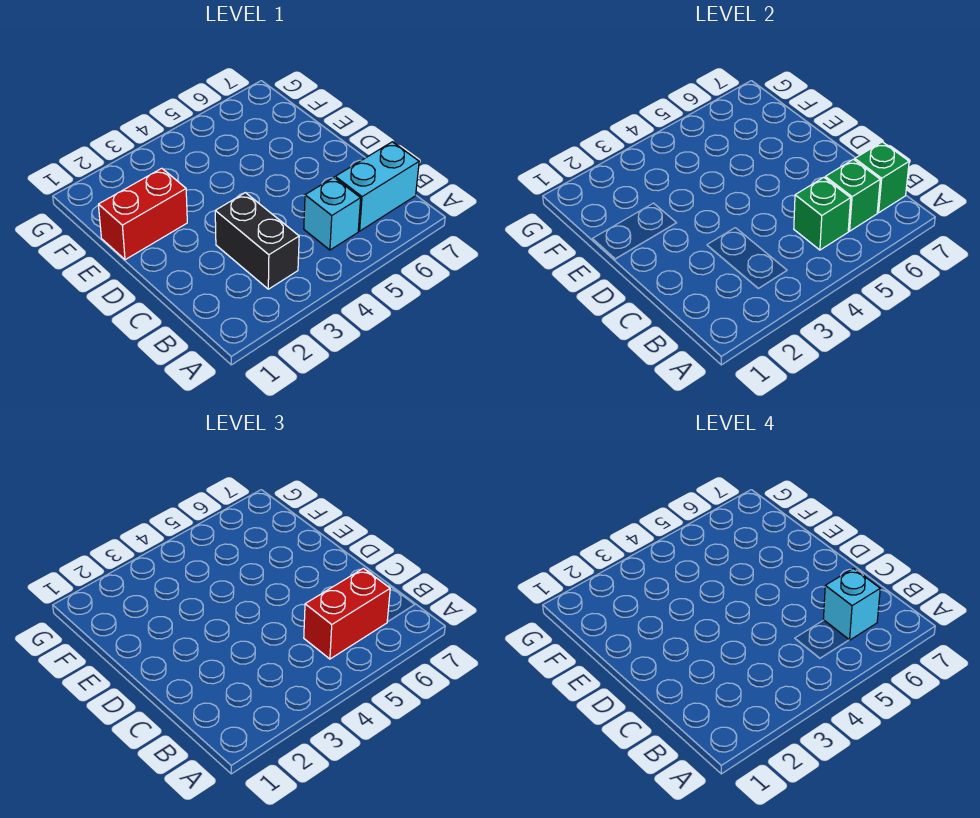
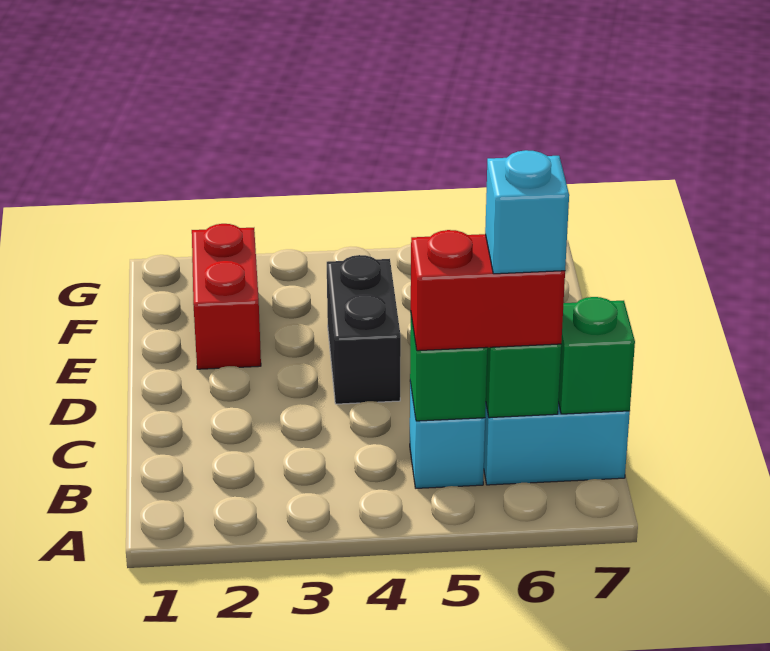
black brick B3:C3 level 1 -> black brick D4:E4 level 1
red brick E1:E2 level 1 -> red brick E2:F2 level 1

